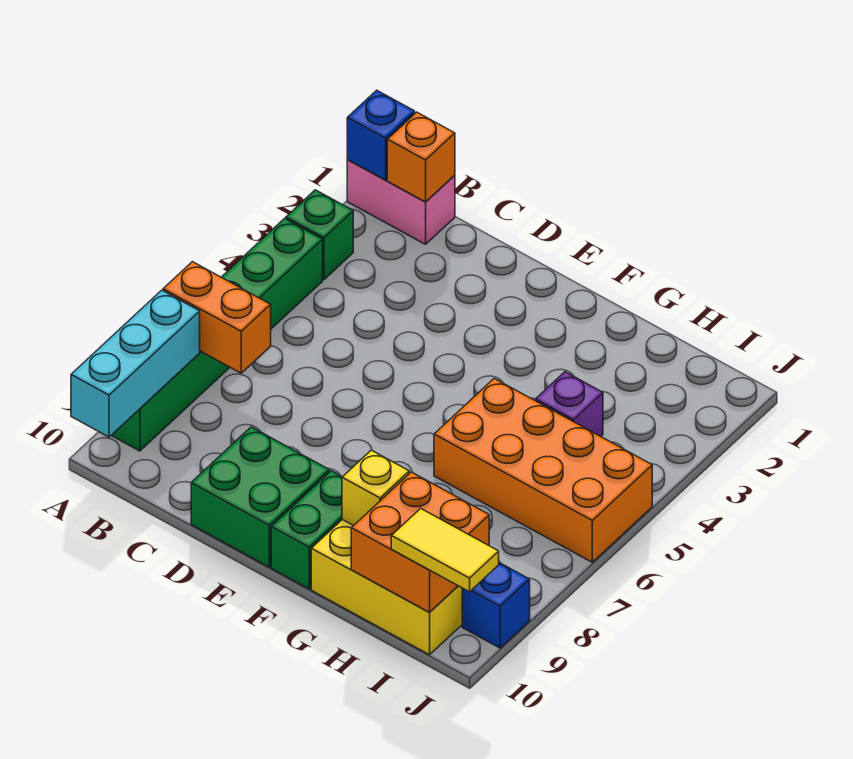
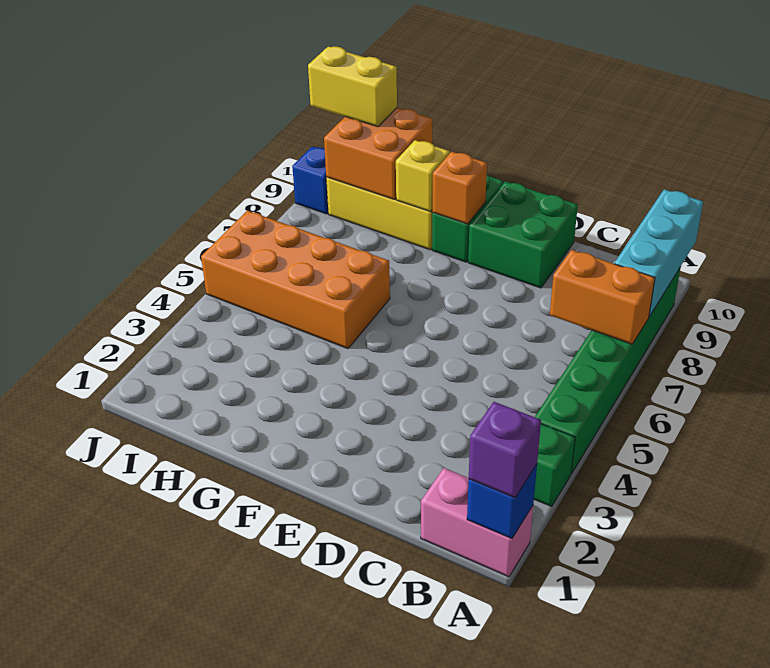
orange brick B1 level 2 -> orange brick F9 level 2
purple brick H4 level 1 -> purple brick A1 level 3
yellow tile I10:J10 level 3 -> yellow brick I10:J10 level 3

